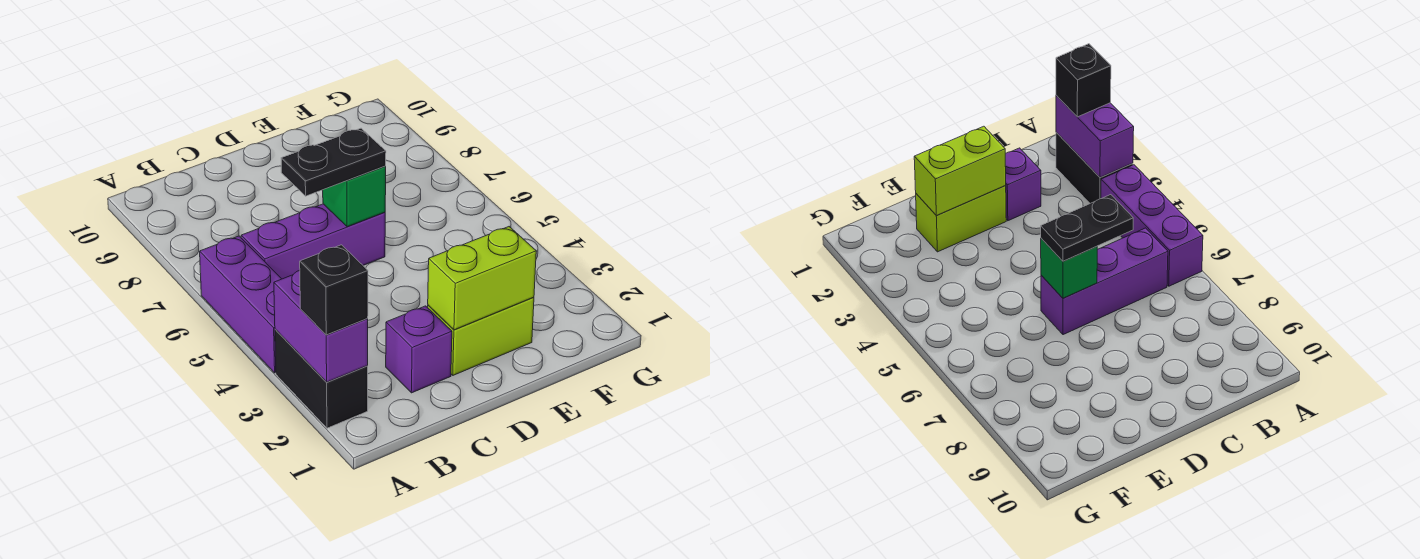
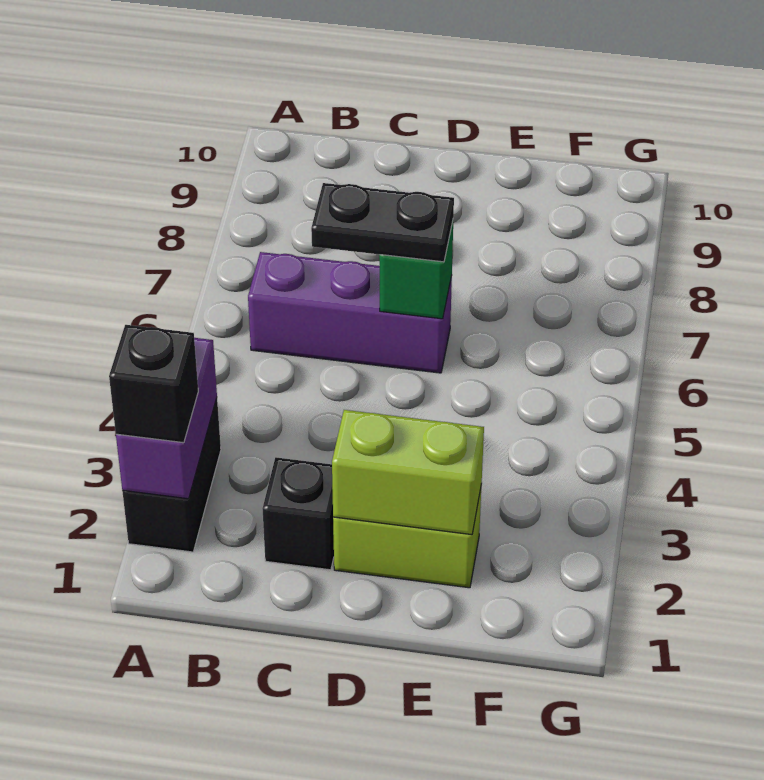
purple brick A4:A6 level 1 -> none
purple brick C2 level 1 -> black brick C2 level 1

